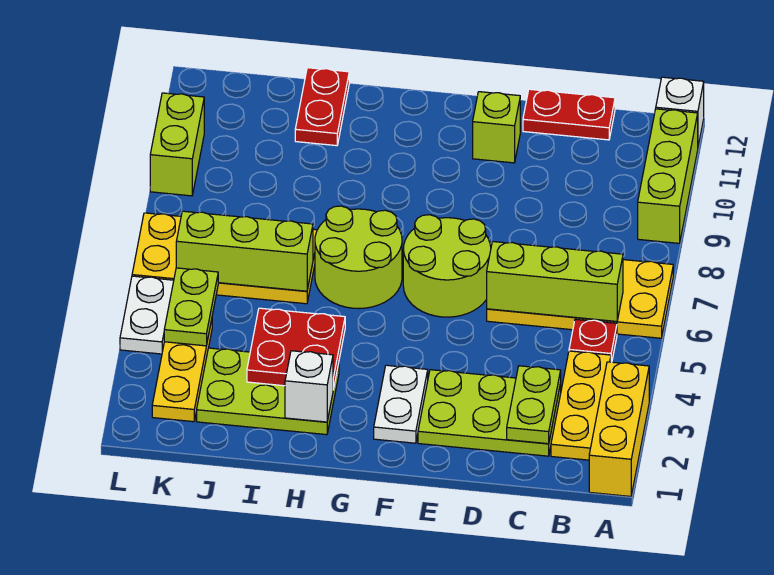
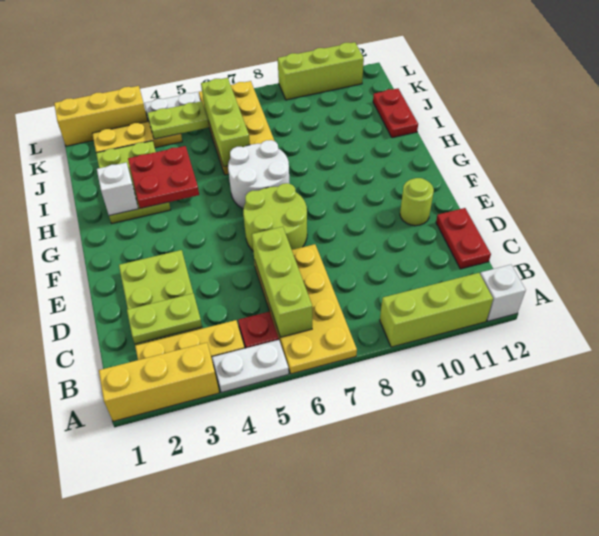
lime brick E11 level 1 -> lime round brick E11 level 1
white plate F2:F3 level 1 -> white plate A4:A5 level 1
lime round brick G6:H7 level 1 -> white round brick G6:H7 level 1
red plate I11:I12 level 1 -> red plate I12:J12 level 1
none -> yellow brick L1:L3 level 1
lime brick L9:L10 level 1 -> lime brick L9:L11 level 1

